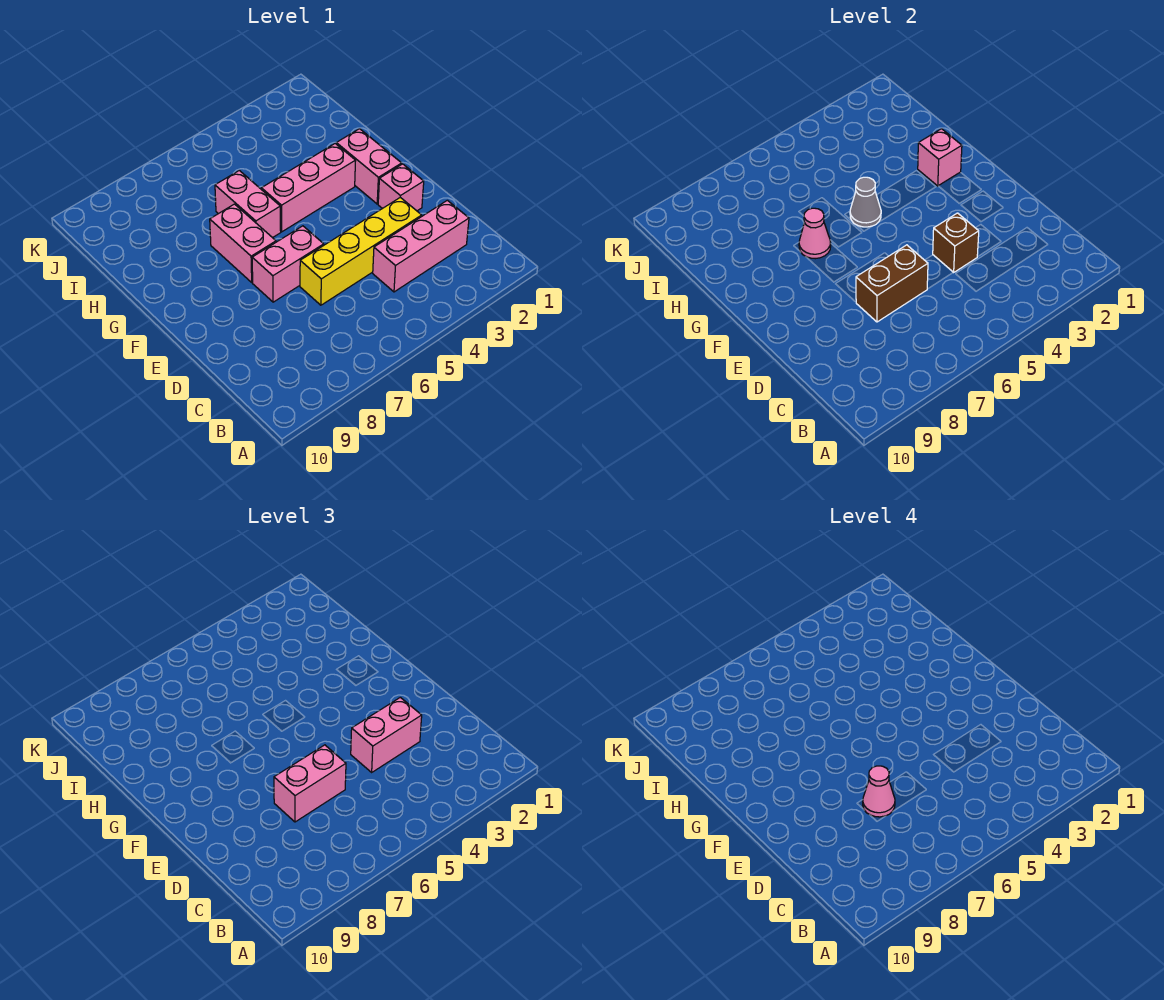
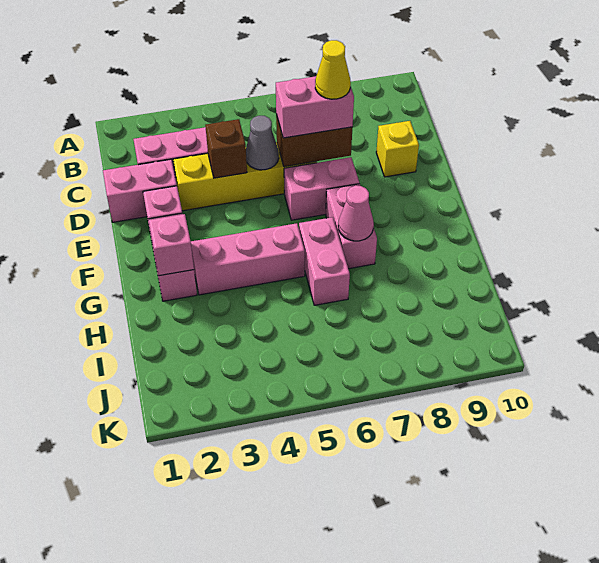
pink brick D3:D4 level 3 -> pink brick D1:D2 level 1
pink cone D7 level 4 -> yellow cone D7 level 4
none -> yellow brick D9 level 1
grey cone G5 level 2 -> grey cone D5 level 2

